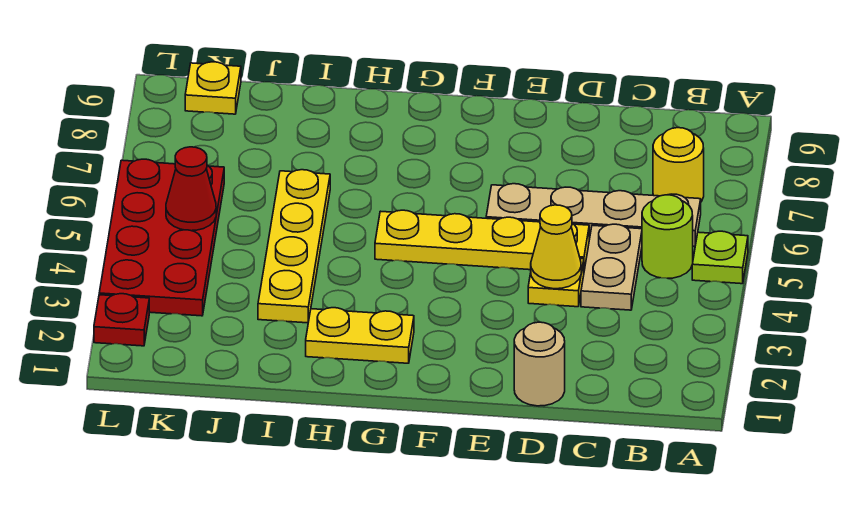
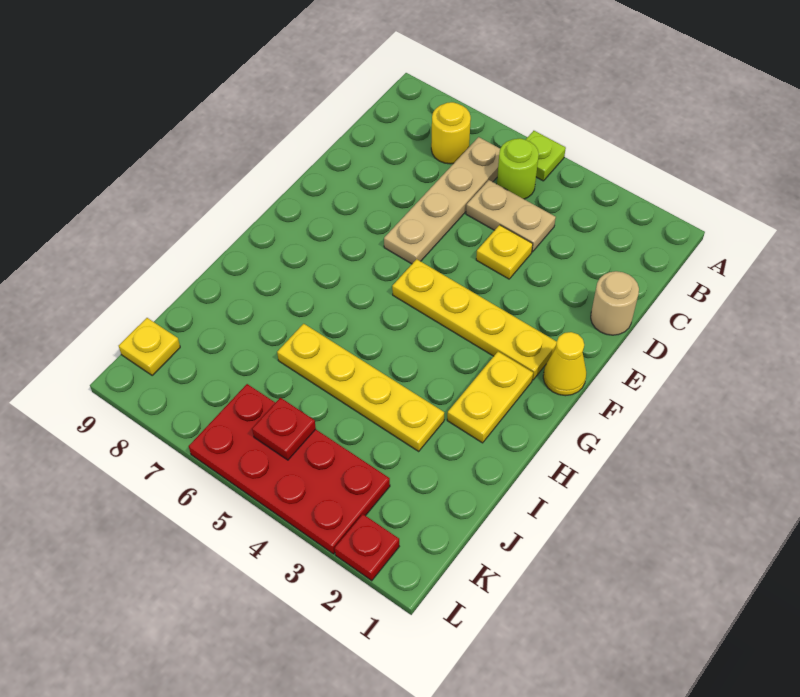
yellow cone D4 level 2 -> yellow cone F1 level 1
yellow plate D5:G5 level 1 -> yellow plate F2:F5 level 1
red cone K5 level 2 -> red plate K5 level 2

